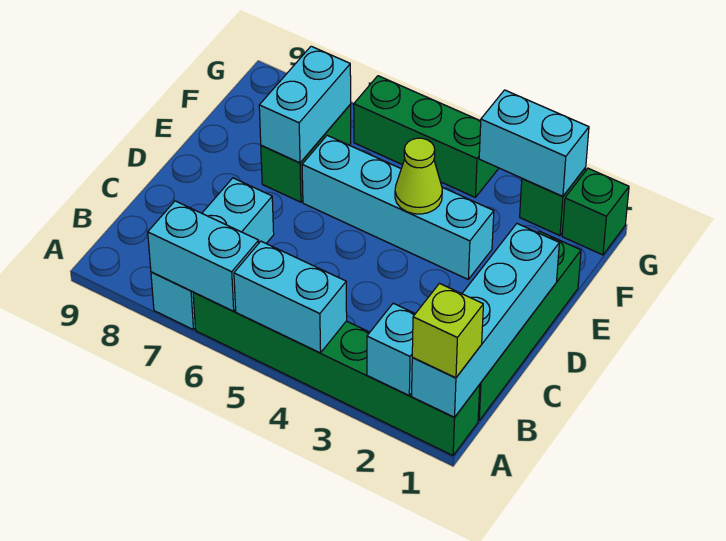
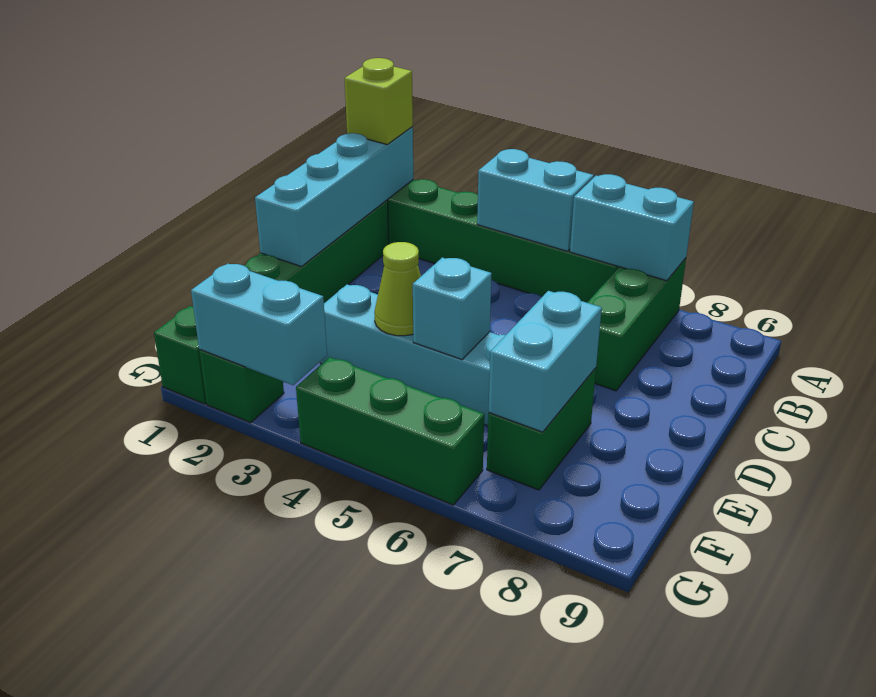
cyan brick A2 level 2 -> cyan brick E5 level 2
cyan brick A7:C7 level 1 -> green brick A7:C7 level 1

